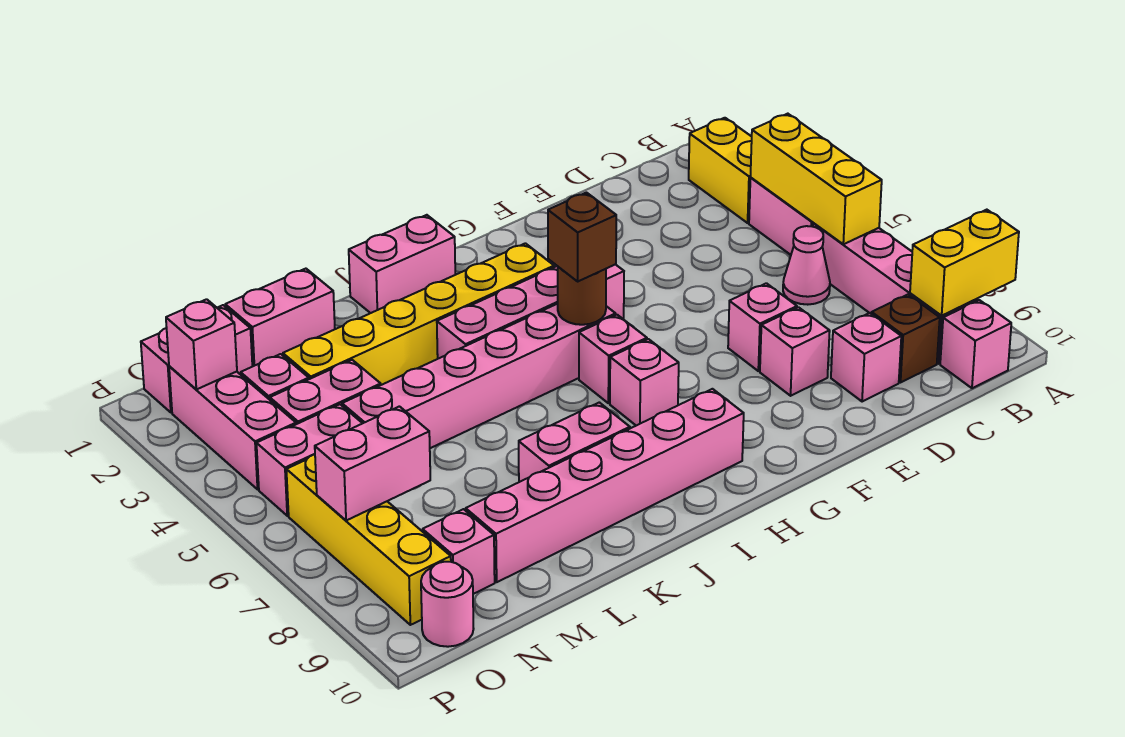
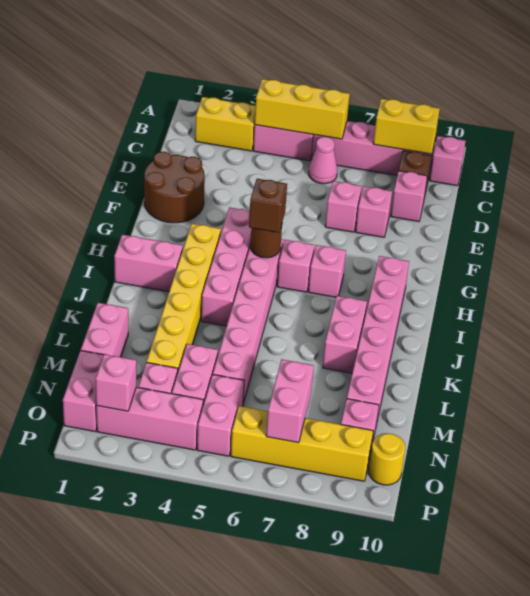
yellow brick A9:B9 level 2 -> yellow brick B8:B9 level 2
none -> brown round brick E1:F2 level 1
pink brick I1:J1 level 1 -> pink brick I1:I2 level 1
pink round brick O10 level 1 -> yellow round brick O10 level 1

